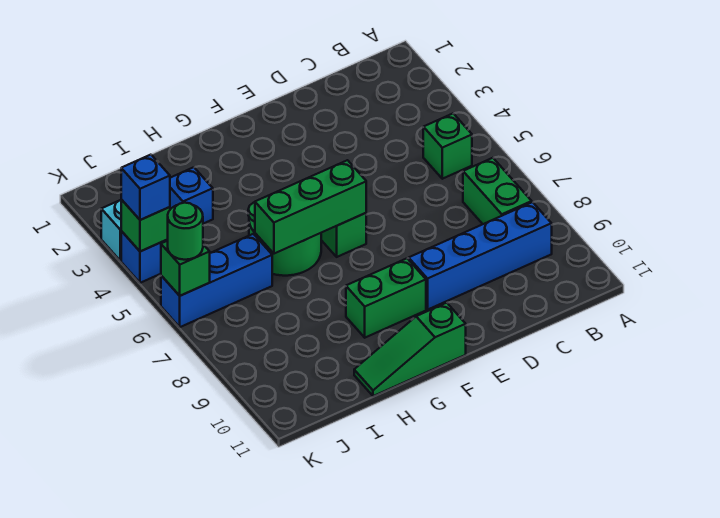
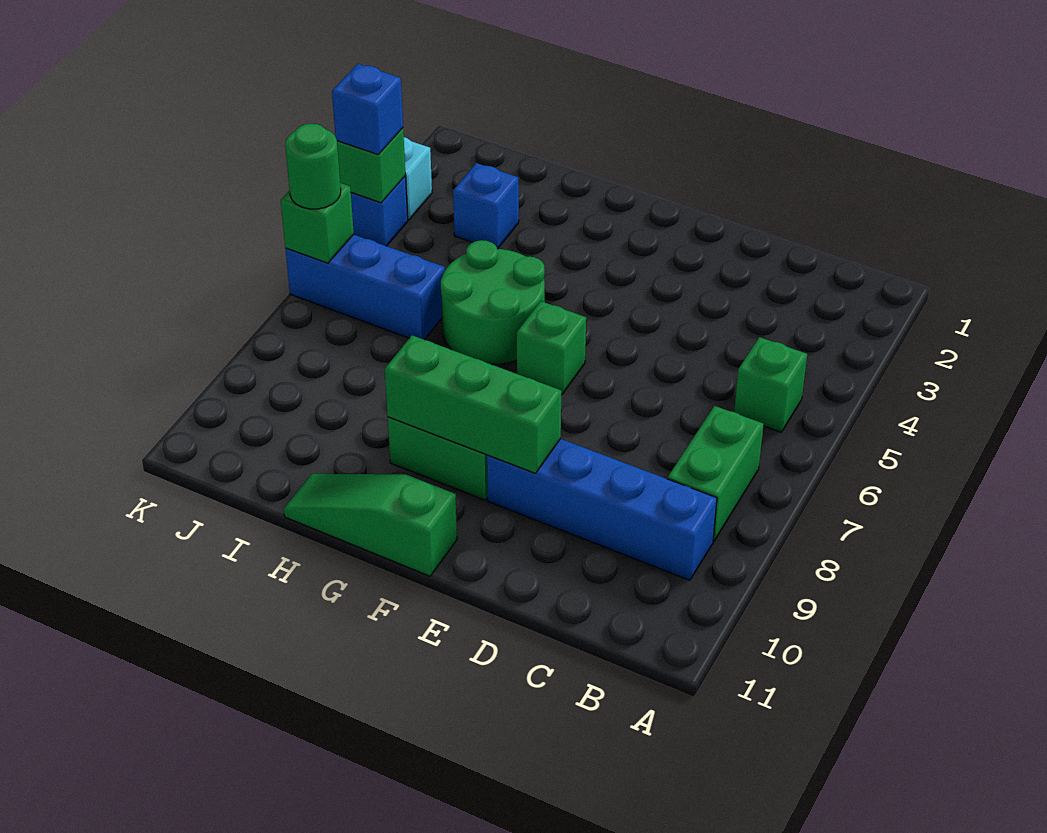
green brick F6:H6 level 2 -> green brick E9:G9 level 2

